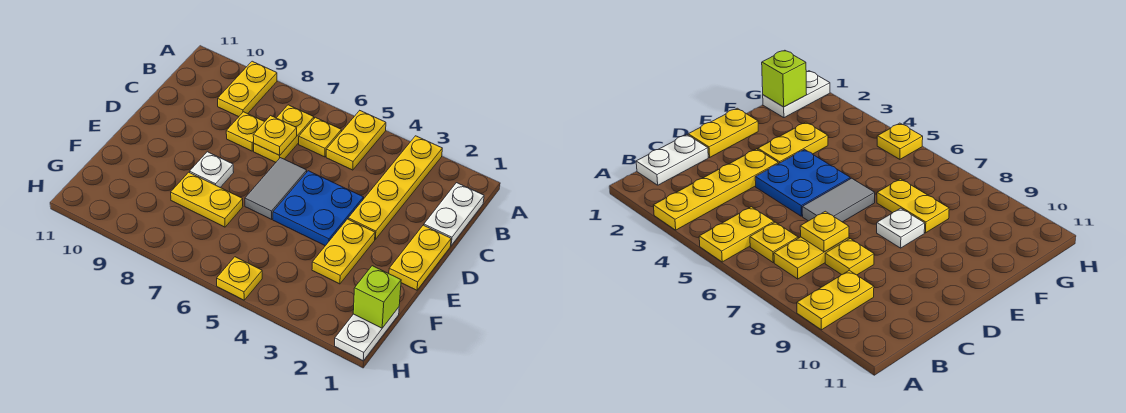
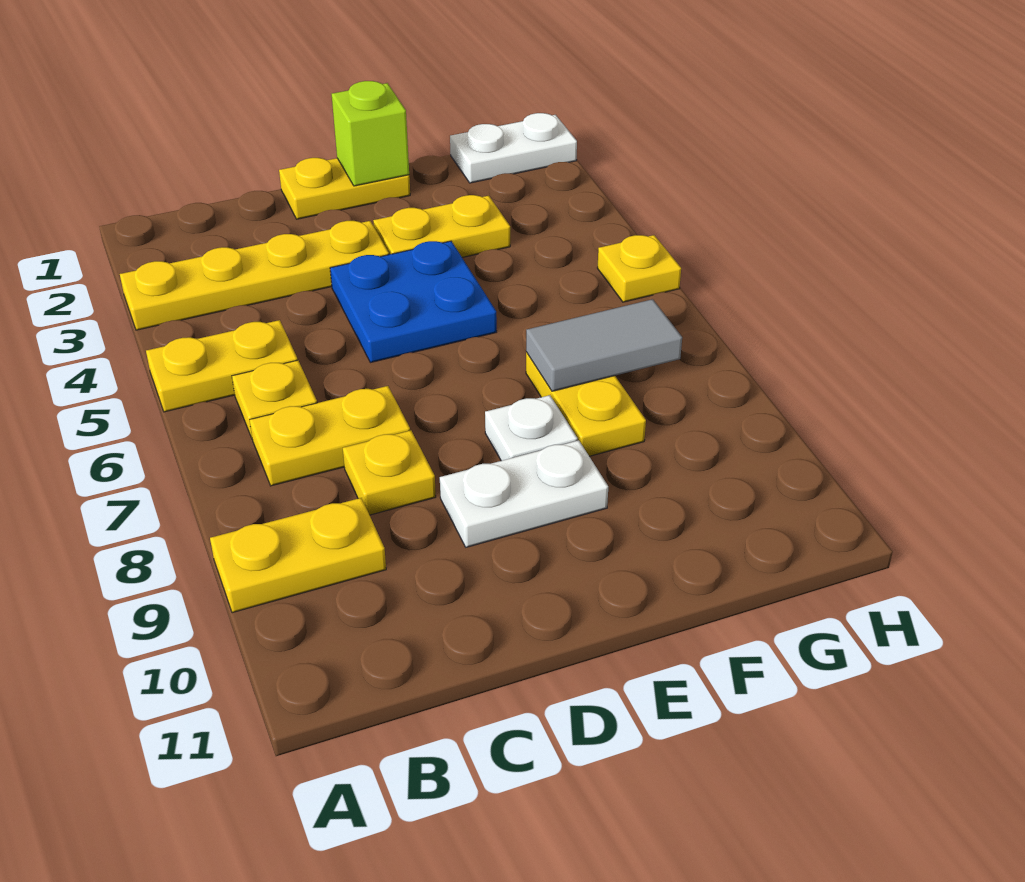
white plate B1:C1 level 1 -> white plate D9:E9 level 1
yellow plate C7 level 2 -> none
grey tile D6:E6 level 1 -> grey tile F7:G7 level 2
lime brick G1 level 2 -> lime brick E1 level 2

